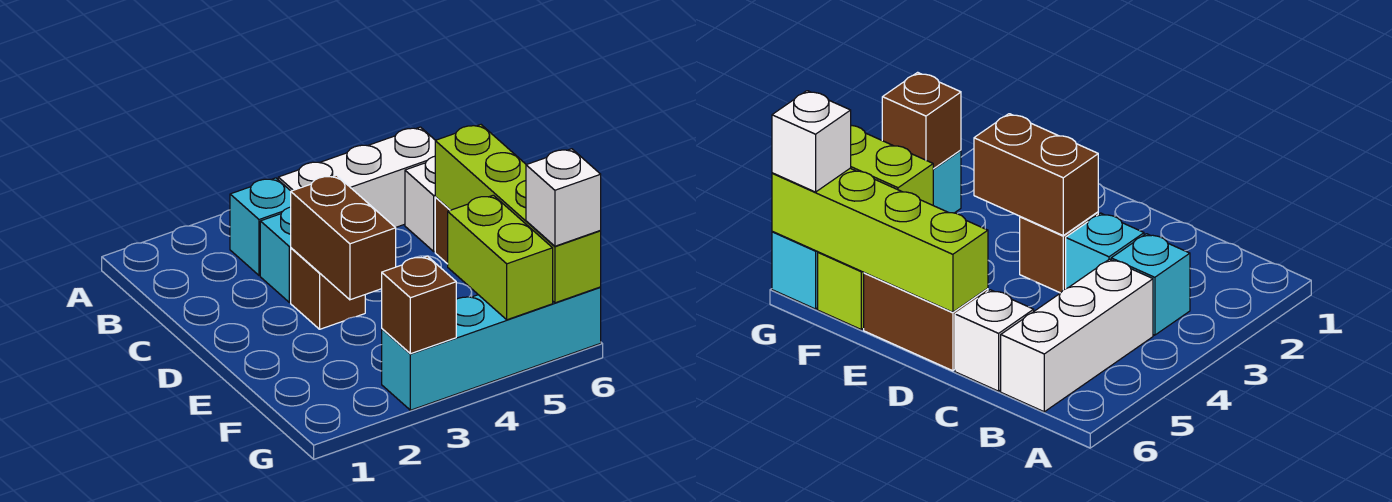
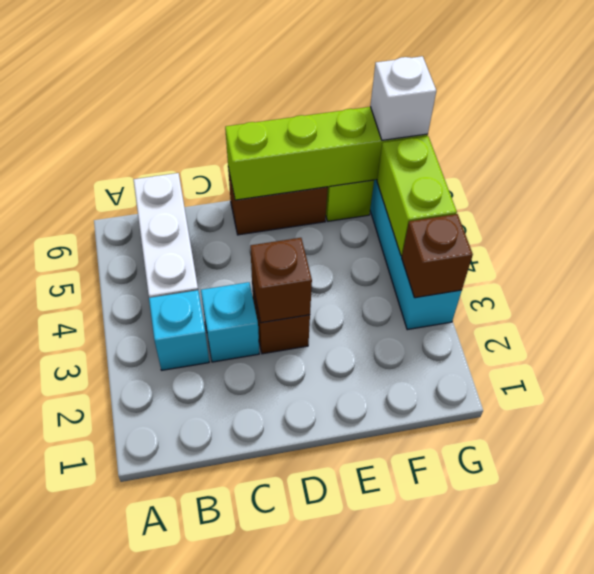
white brick C6 level 1 -> none
brown brick D3:E3 level 2 -> brown brick D3 level 2
lime brick F5:G5 level 2 -> lime brick G4:G5 level 2

